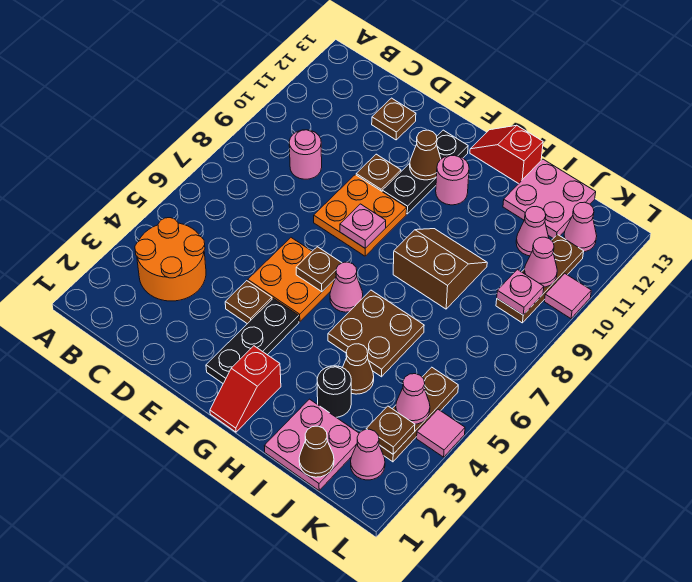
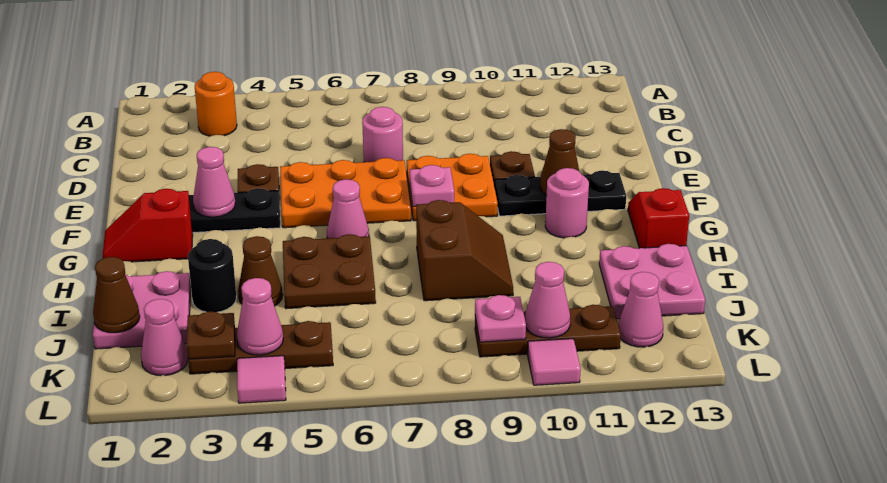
orange round brick B3:C4 level 1 -> orange round brick B3 level 1
pink round brick C9 level 1 -> pink round brick D7 level 1
brown plate D12 level 1 -> none
orange plate E5:F6 level 1 -> orange plate E5:F7 level 1
brown plate F6 level 2 -> none
pink cone J11 level 1 -> pink cone F3 level 2

